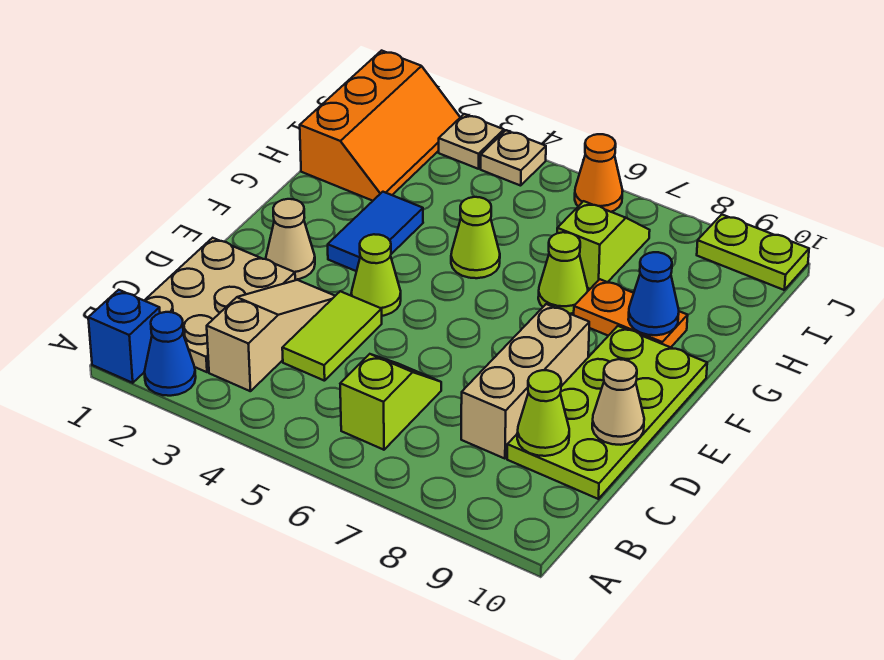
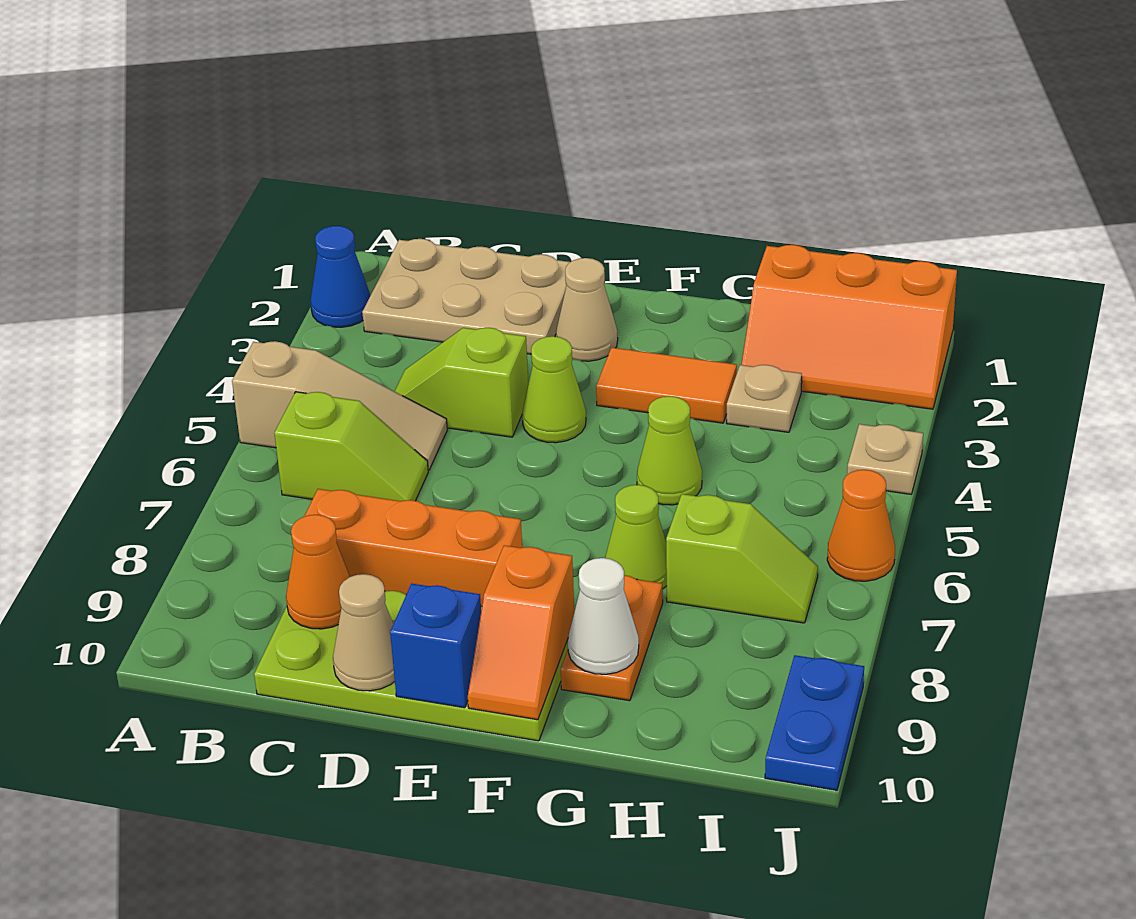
blue brick A1 level 1 -> blue brick E10 level 2
tan slope B3:D3 level 1 top B -> tan slope A5:C5 level 1 top A
lime tile C4:D4 level 1 -> lime slope C4:D4 level 1 top D
tan brick C8:E8 level 1 -> orange brick C8:E8 level 1
lime cone C9 level 2 -> orange cone C9 level 2
blue tile F3:G3 level 1 -> orange tile F3:G3 level 1
none -> orange slope F9:F10 level 2 top 9
blue cone G9 level 2 -> white cone G9 level 2
tan plate J3 level 1 -> tan plate H3 level 1
lime plate J9:J10 level 1 -> blue plate J9:J10 level 1

